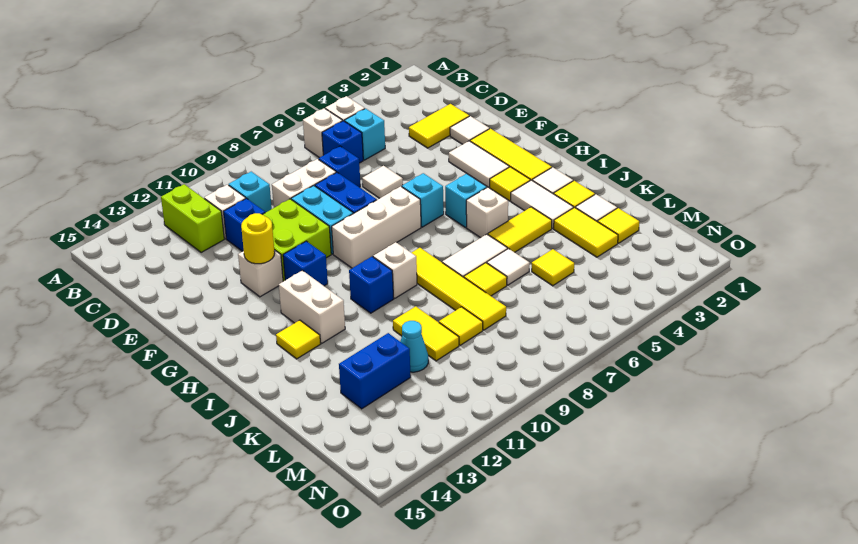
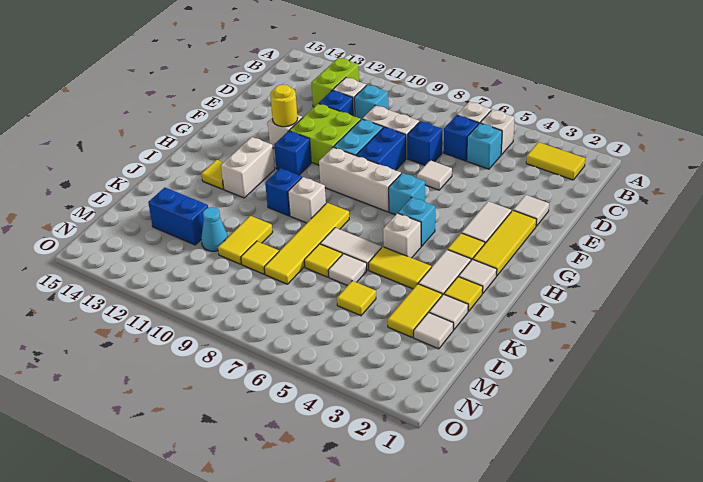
yellow tile D2:D3 level 1 -> yellow tile B2:B3 level 1
yellow tile L2 level 1 -> white tile L2 level 1

